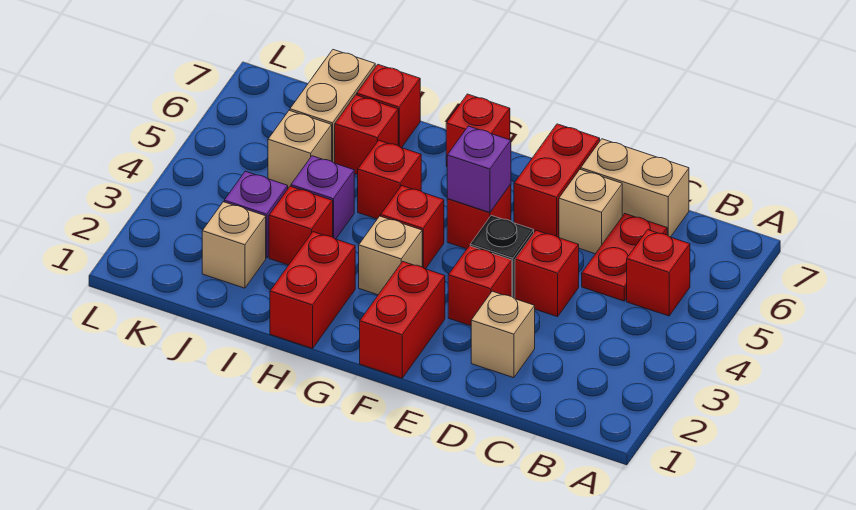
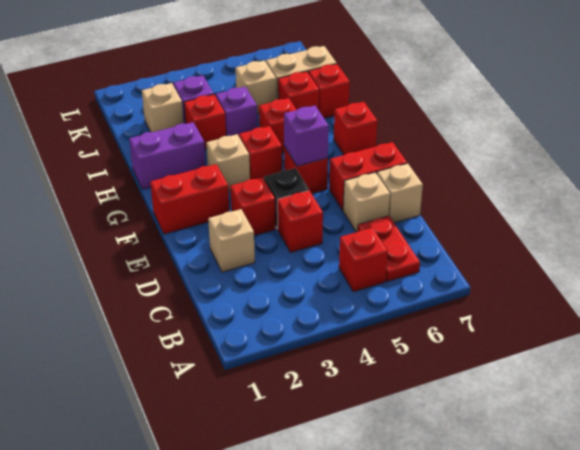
red plate C5:C6 level 1 -> red plate B6:C6 level 1
tan brick C7:D7 level 1 -> tan brick D7 level 1
red brick H1:H2 level 1 -> purple brick H1:H2 level 1

